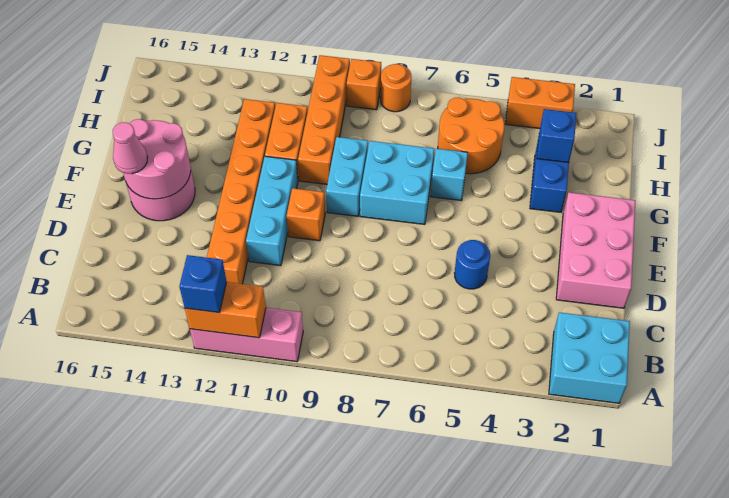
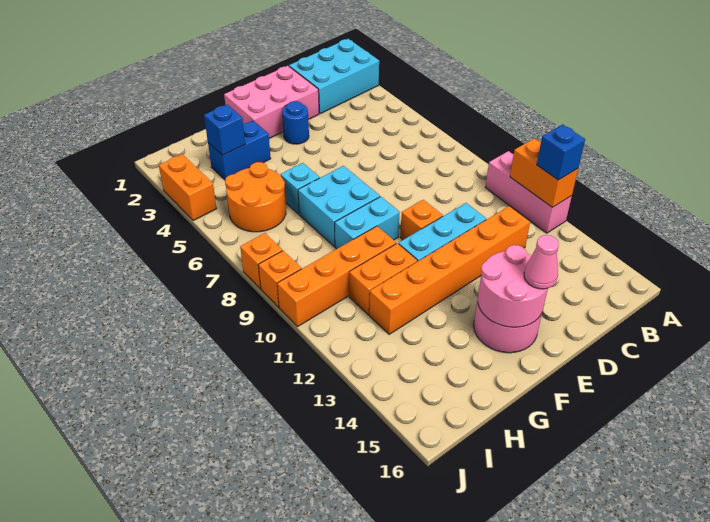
cyan brick A1:B2 level 1 -> cyan brick A1:C2 level 1
blue round brick D5 level 1 -> blue round brick E3 level 1
orange round brick J8 level 1 -> orange brick J8 level 1

